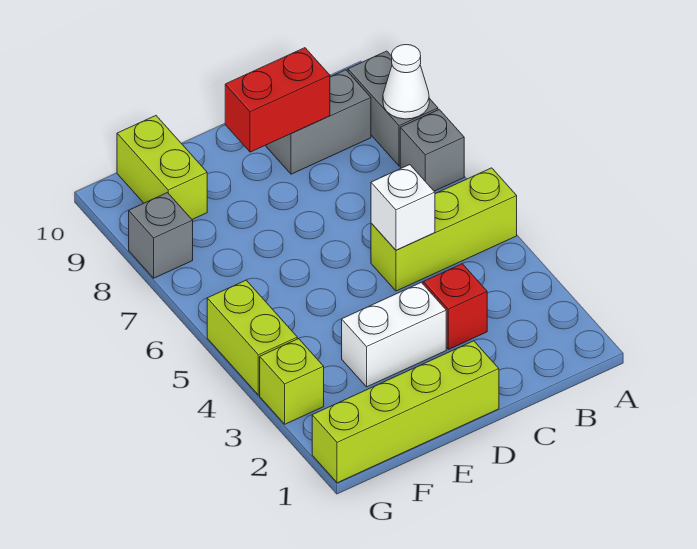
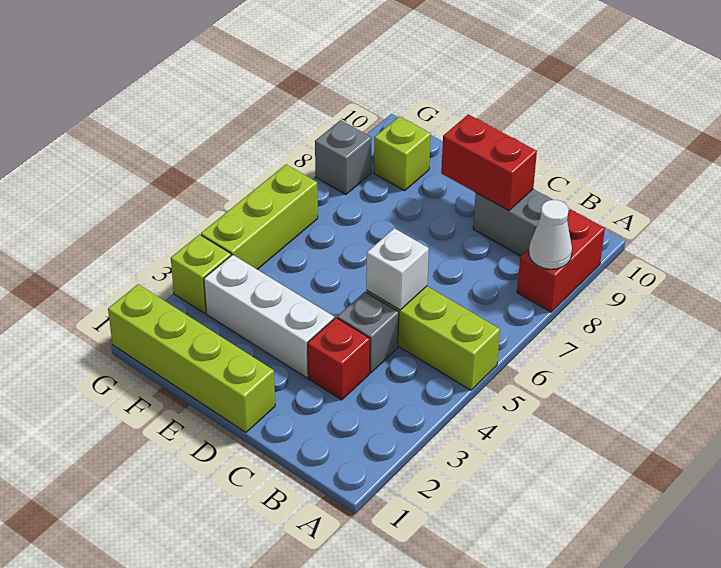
grey brick A7 level 1 -> grey brick C4 level 1
grey brick A8:A9 level 1 -> red brick A8:A9 level 1
white brick D3:E3 level 1 -> white brick D3:F3 level 1
lime brick F9:F10 level 1 -> lime brick F9 level 1
lime brick G4:G5 level 1 -> lime brick G4:G6 level 1

